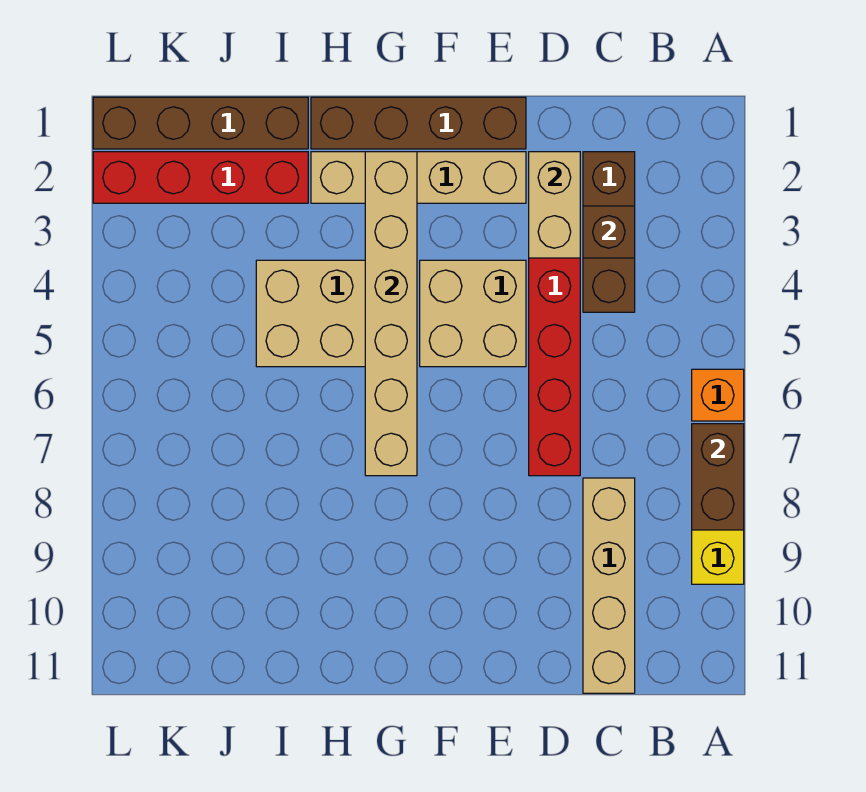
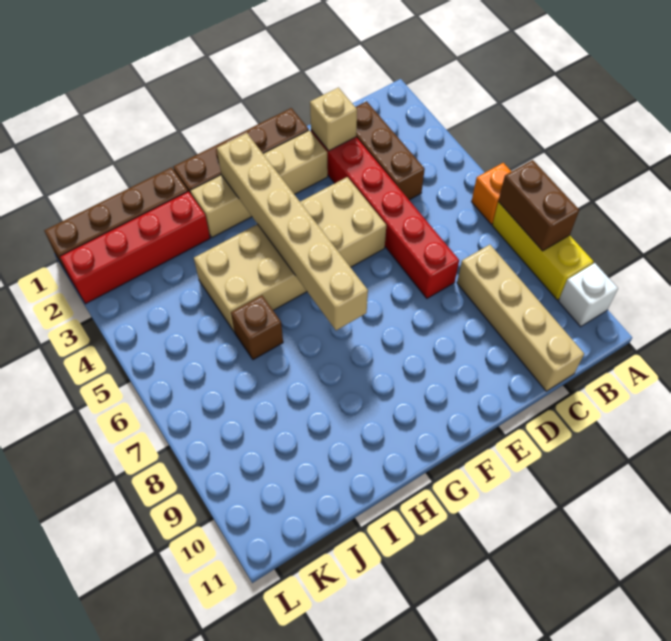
none -> white brick A10 level 1
brown brick C3 level 2 -> brown brick I6 level 1
tan brick D2:D3 level 2 -> tan brick D2 level 2

